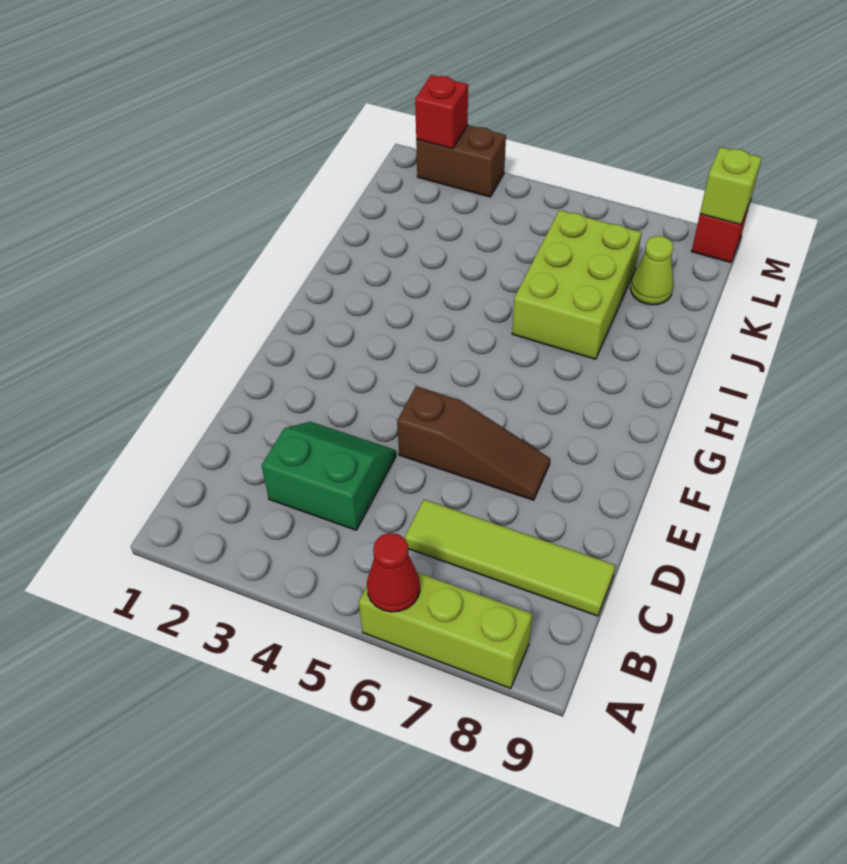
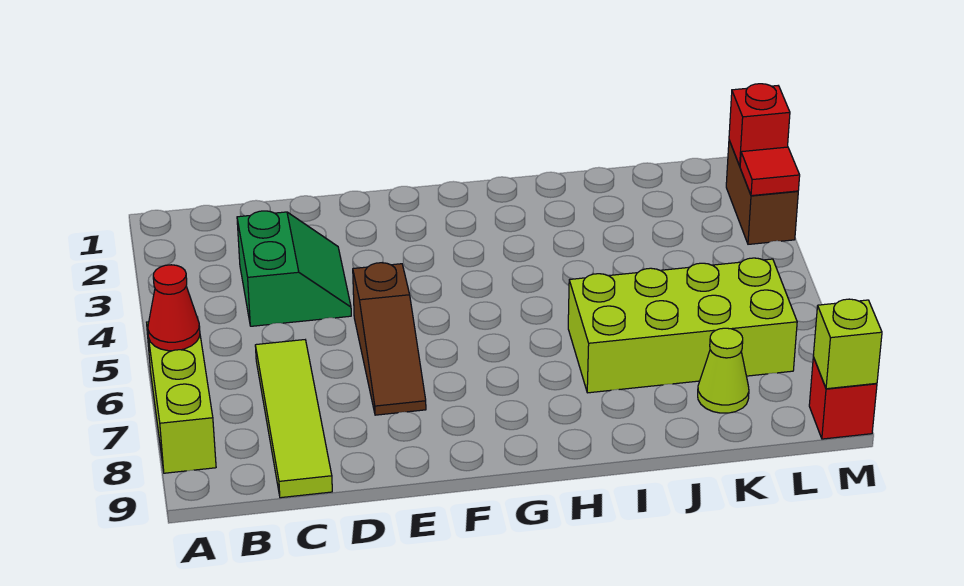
lime brick I6:K7 level 1 -> lime brick I6:L7 level 1
none -> red tile M3 level 2

